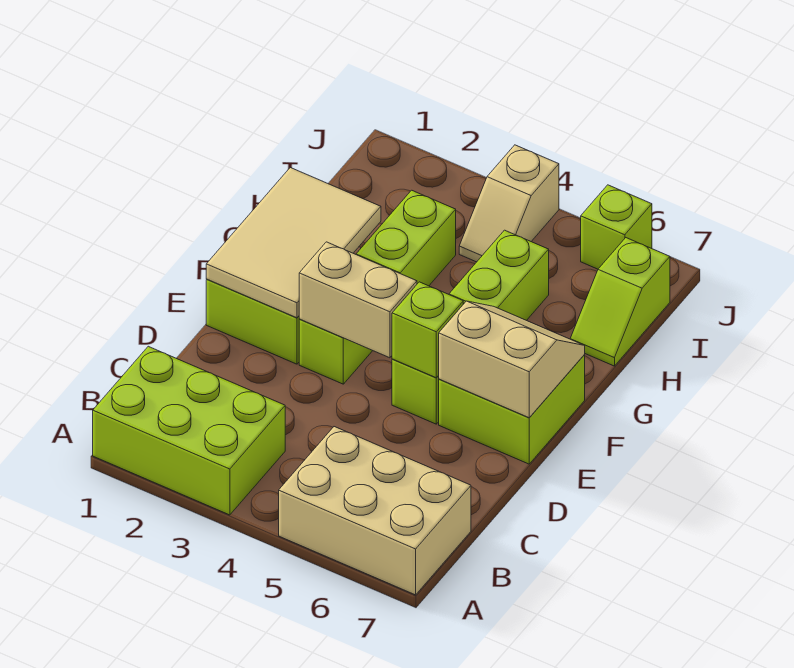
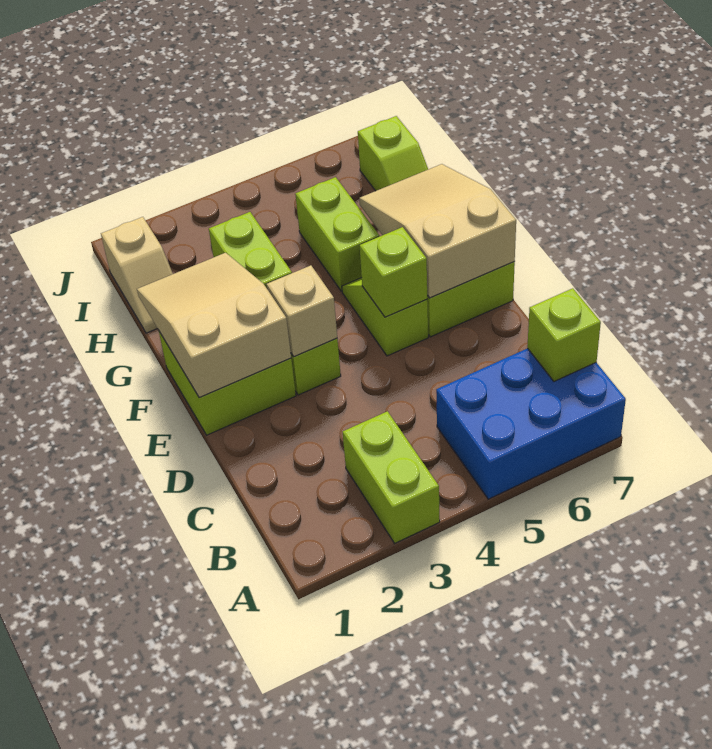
lime brick A1:B3 level 1 -> lime brick A3:B3 level 1
tan brick A5:B7 level 1 -> blue brick A5:B7 level 1
tan tile E1:G2 level 2 -> tan slope E1:G2 level 2 top E
tan brick E3:E4 level 2 -> tan brick E3 level 2
tan slope E6:F7 level 2 top E -> tan slope E6:G7 level 2 top E
tan slope I4:J4 level 1 top J -> tan slope H1:I1 level 1 top I
lime brick J6 level 1 -> lime brick B7 level 2

